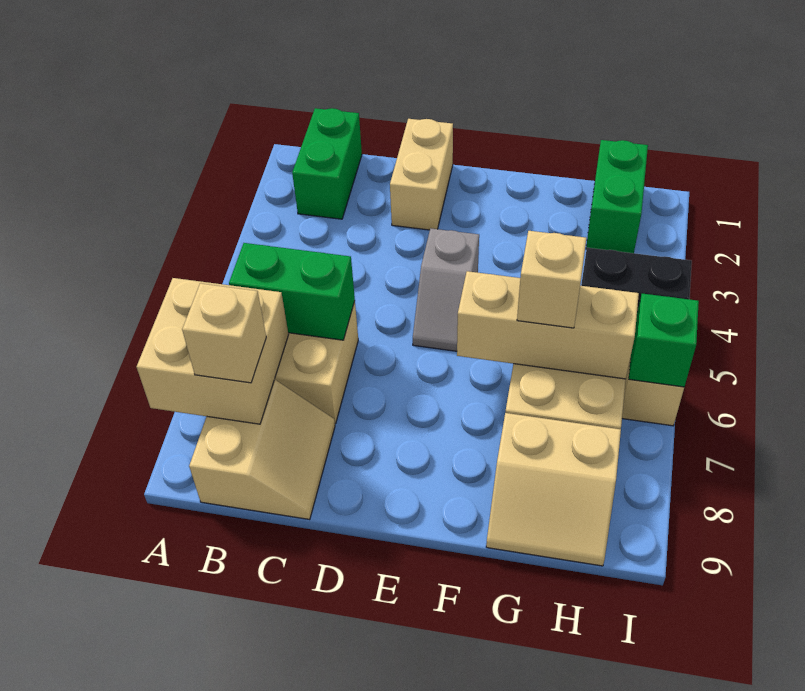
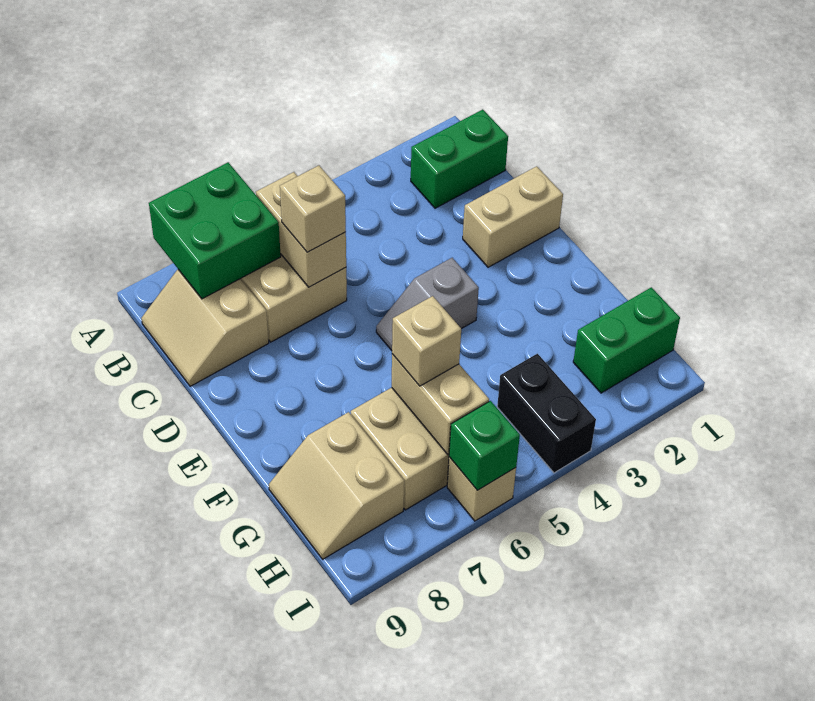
tan brick A7:B8 level 2 -> green brick A7:B8 level 2
green brick B6:C6 level 2 -> tan brick B6:C6 level 2
tan slope B8:C9 level 1 top B -> tan slope B8:C9 level 1 top 8
tan brick B8 level 3 -> tan brick C6 level 3
tan brick F6:H6 level 2 -> tan brick G6:H6 level 2

